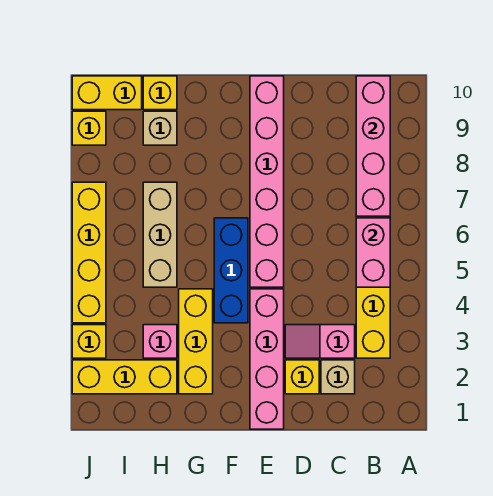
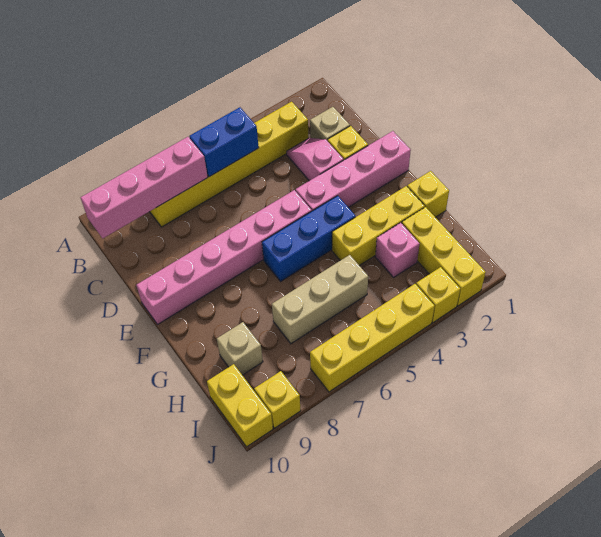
pink brick B5:B6 level 2 -> blue brick B5:B6 level 2
pink slope C3:D3 level 1 top C -> pink slope C3:D3 level 1 top D
yellow brick H10 level 1 -> yellow brick G1 level 1

